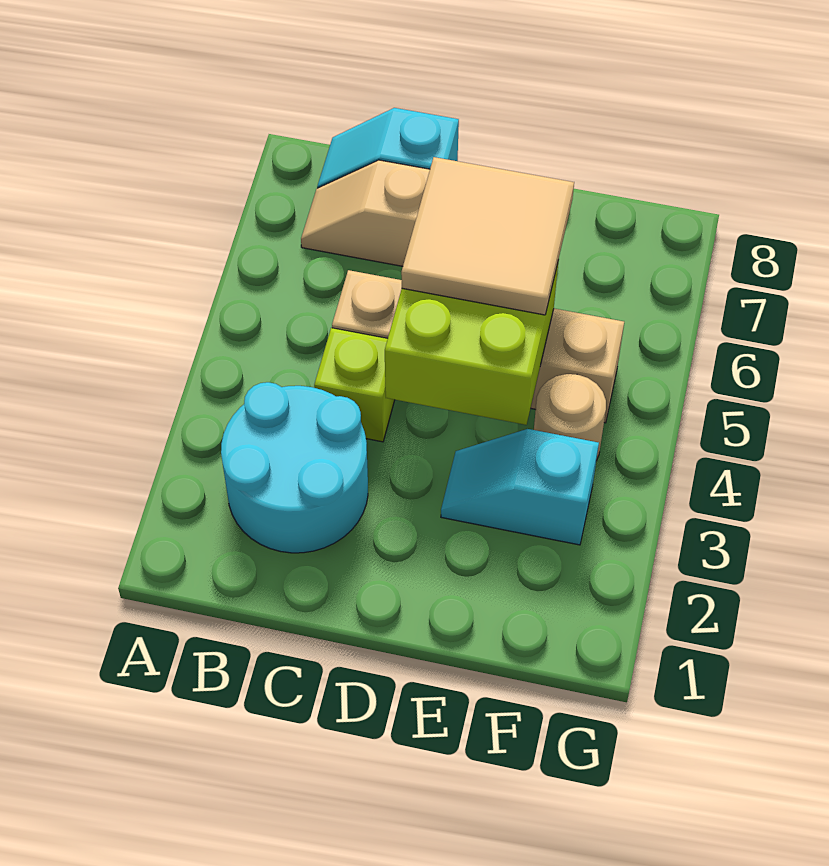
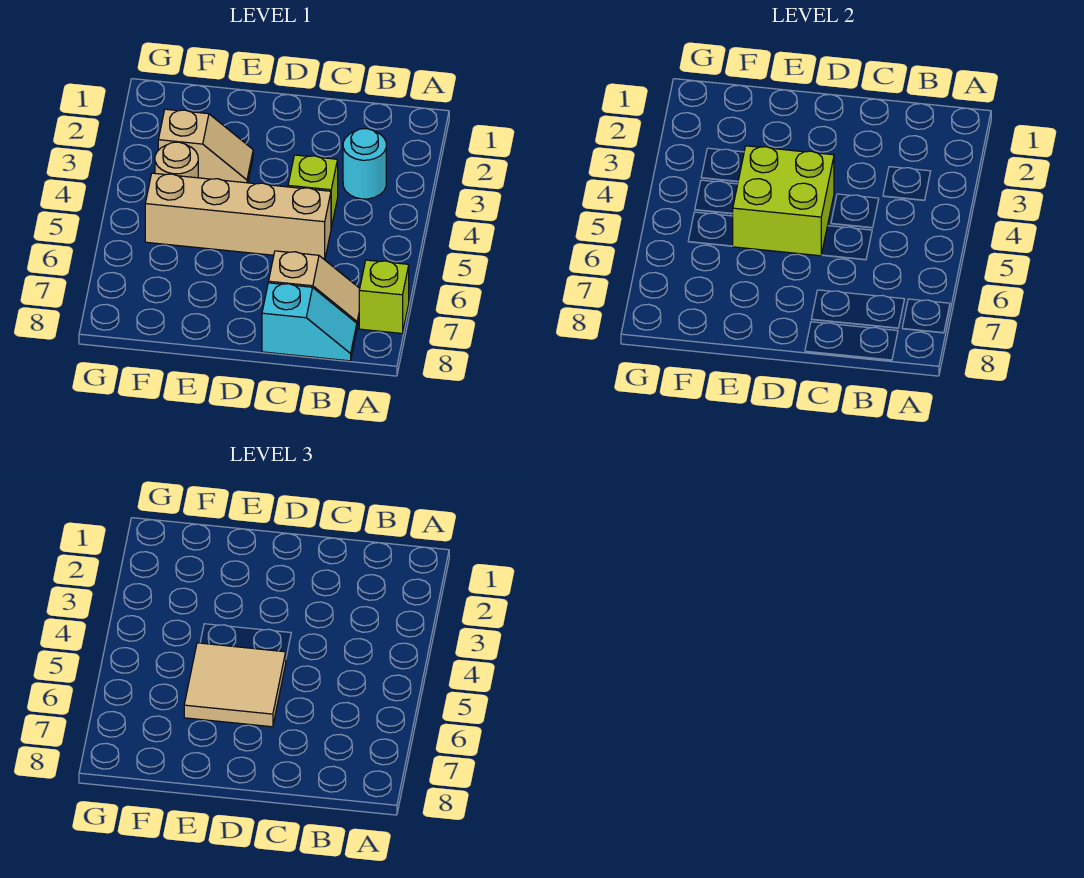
none -> lime brick A7 level 1
cyan round brick B2:C3 level 1 -> cyan round brick B3 level 1
cyan slope E3:F3 level 1 top F -> tan slope E3:F3 level 1 top F

